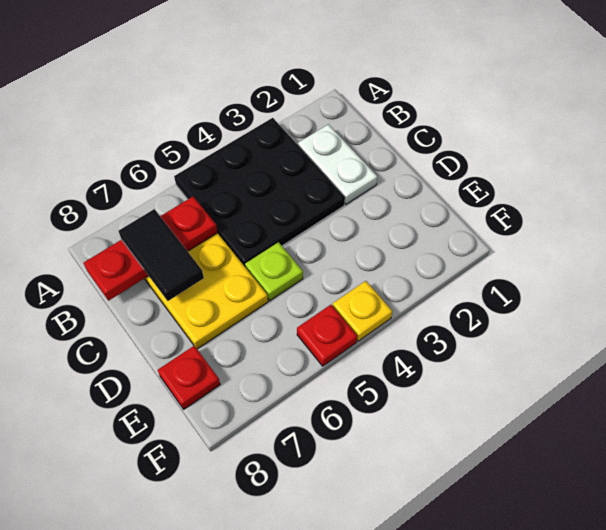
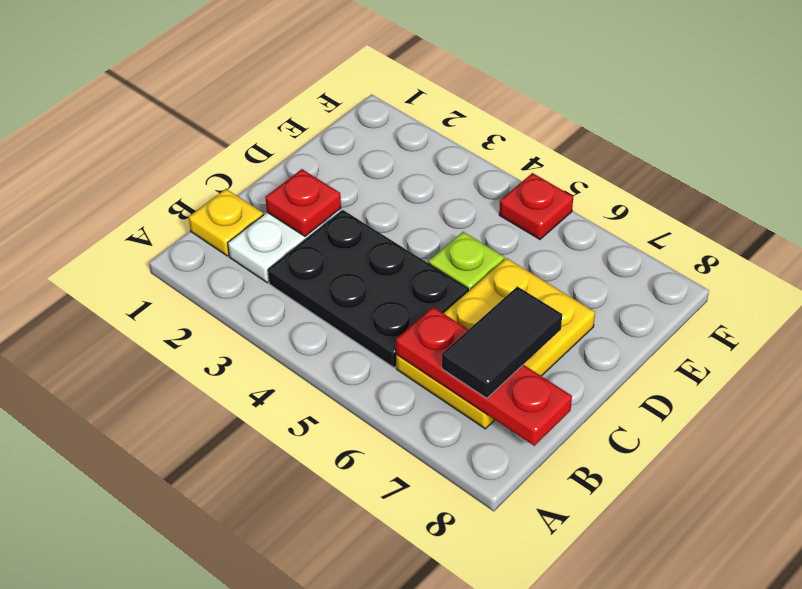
black plate A3:C5 level 1 -> black plate B3:C5 level 1
red plate E8 level 1 -> red plate C2 level 2
yellow plate F4 level 1 -> yellow plate B1 level 1

